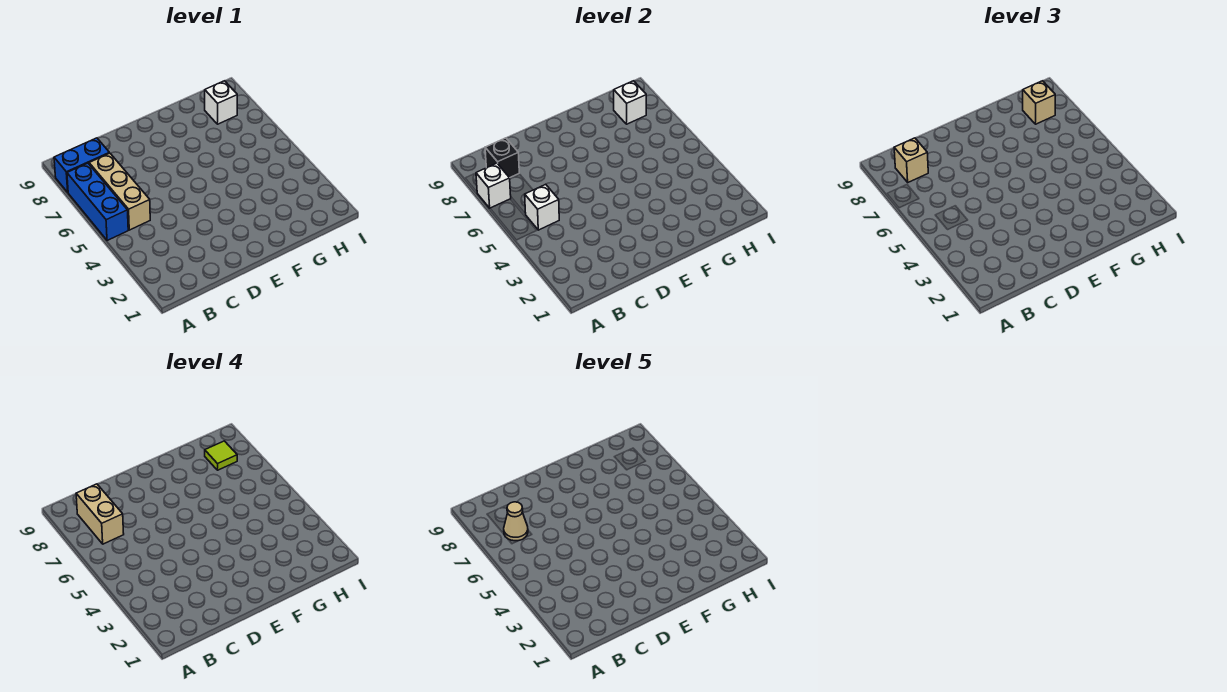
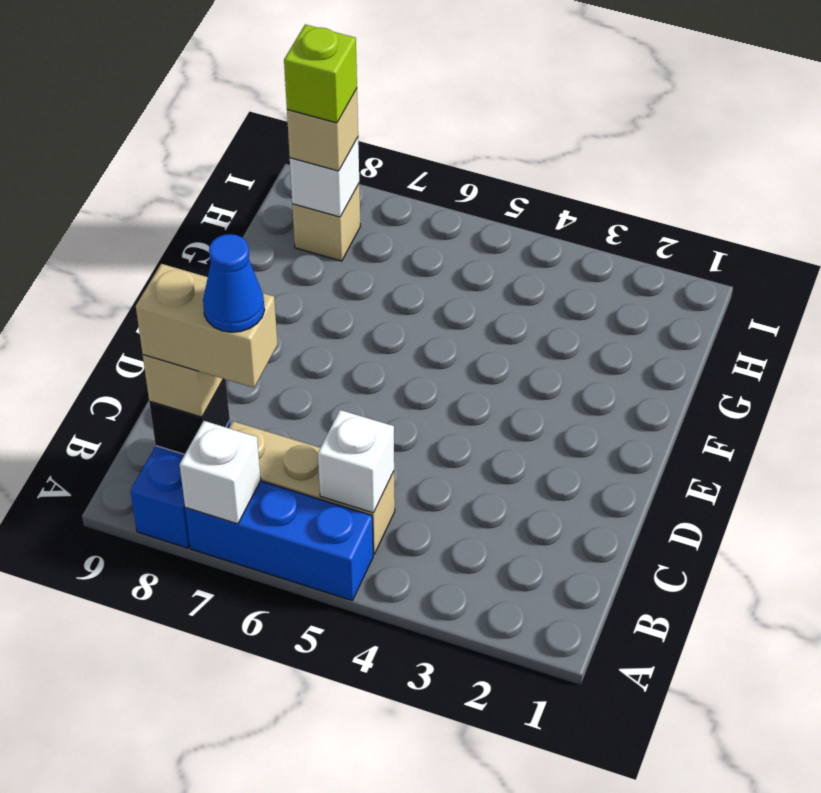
tan cone B7 level 5 -> blue cone B7 level 5
white brick H8 level 1 -> tan brick H8 level 1
lime tile H8 level 4 -> lime brick H8 level 4

